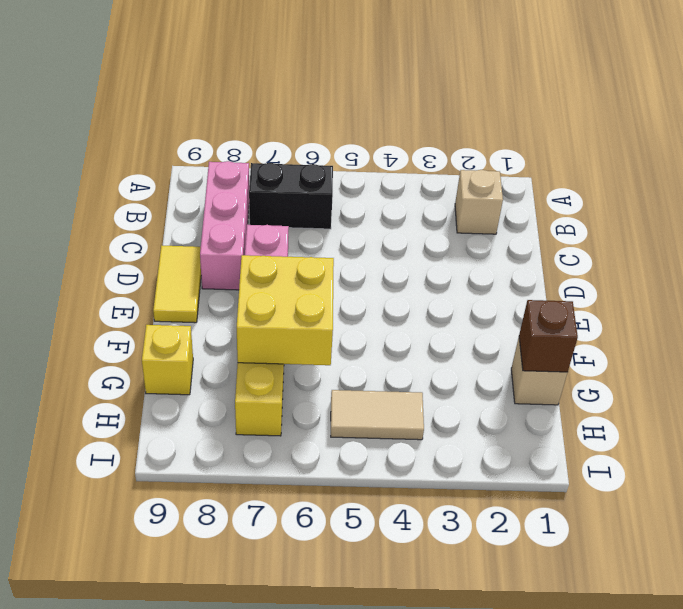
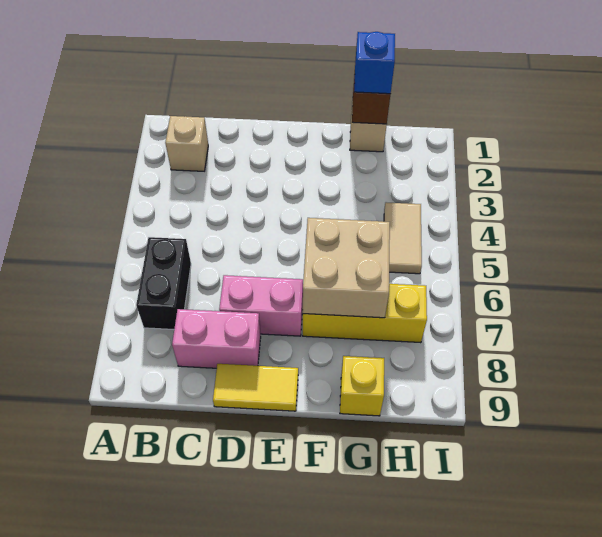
pink brick B8:D8 level 1 -> pink brick C8:D8 level 1
yellow brick F6:G7 level 2 -> tan brick F6:G7 level 2
none -> blue brick G1 level 3

